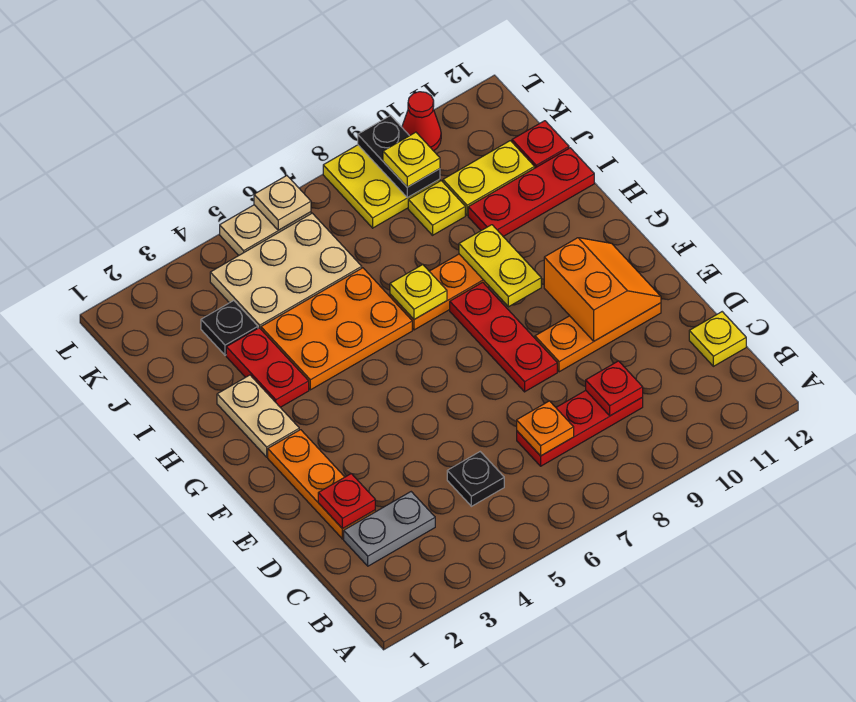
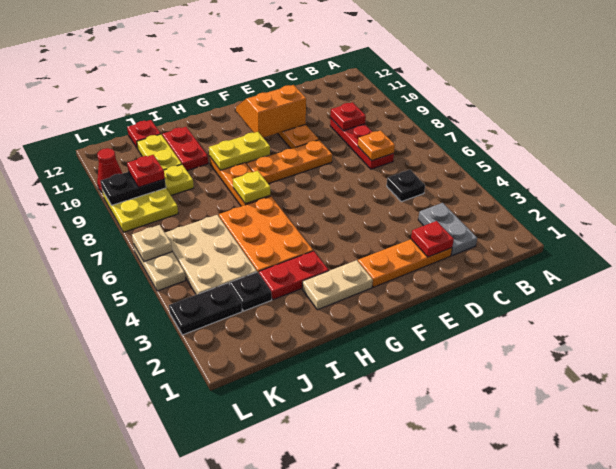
yellow plate C12 level 1 -> none
red plate E8:G8 level 1 -> orange plate E8:G8 level 1
red plate I10:I12 level 1 -> red plate I10:I11 level 1
none -> black plate K3:L3 level 1
yellow plate K9 level 3 -> red plate K9 level 3

